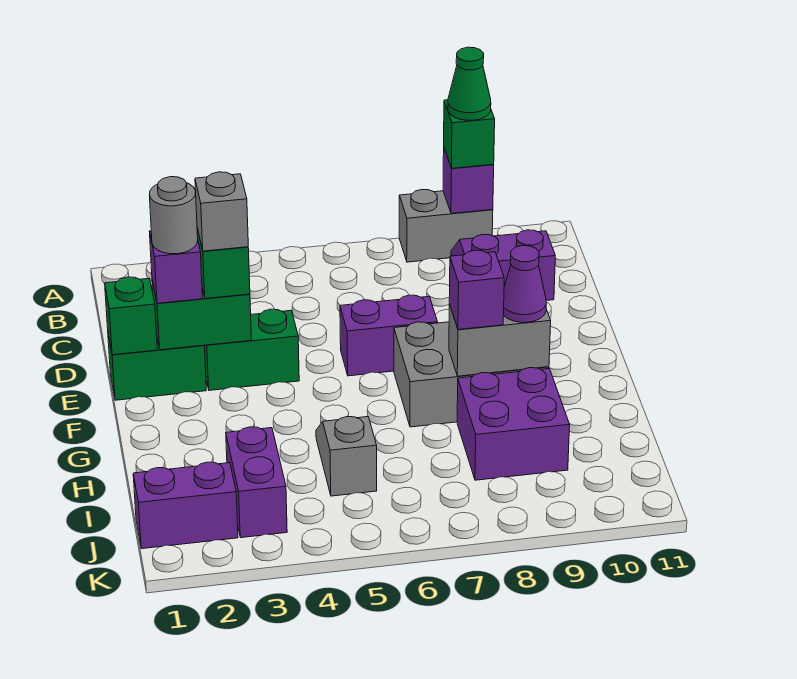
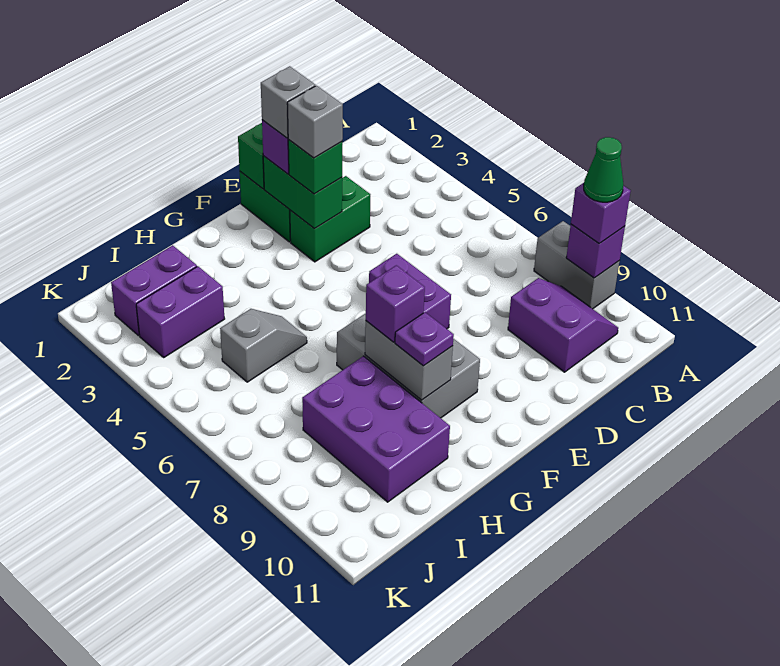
green brick A9 level 3 -> purple brick A9 level 3
grey round brick E2 level 4 -> grey brick E2 level 4
green brick E3:E4 level 1 -> green brick D3:E3 level 1
purple cone G9 level 3 -> purple plate G9 level 3
purple brick H8:I9 level 1 -> purple brick H8:I10 level 1
purple brick J1:J2 level 1 -> purple brick I2:J2 level 1

